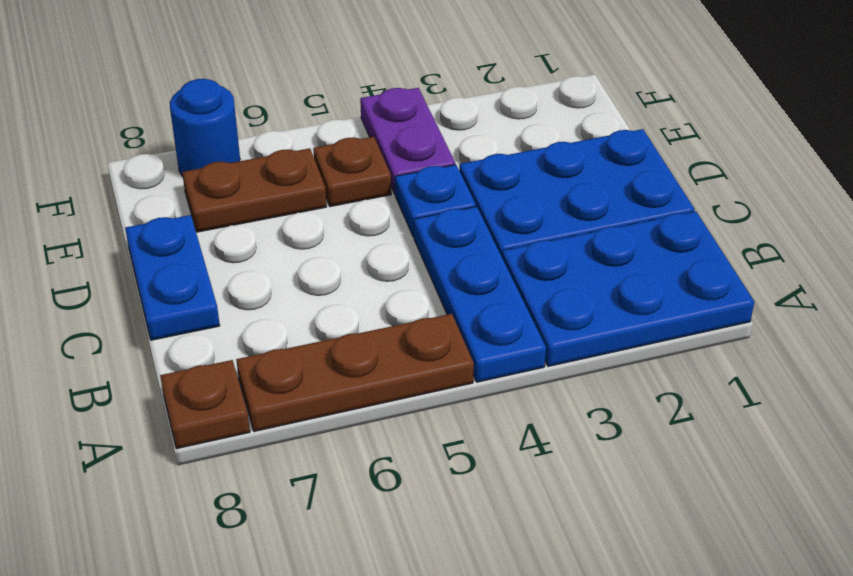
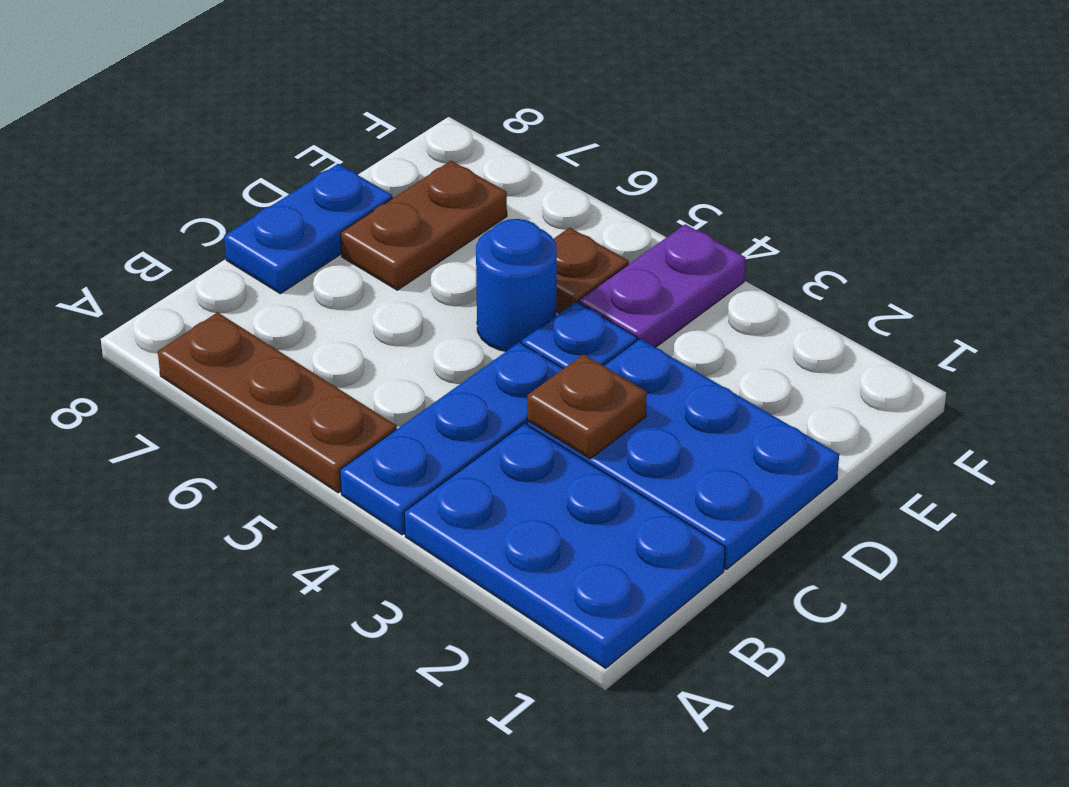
brown plate A8 level 1 -> brown plate C3 level 2
brown plate E6:E7 level 1 -> brown plate D7:E7 level 1
blue round brick F7 level 1 -> blue round brick D5 level 1

